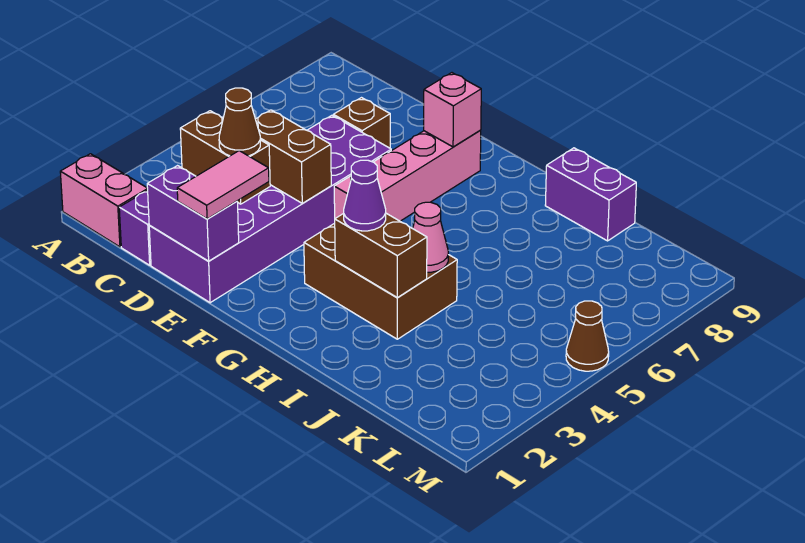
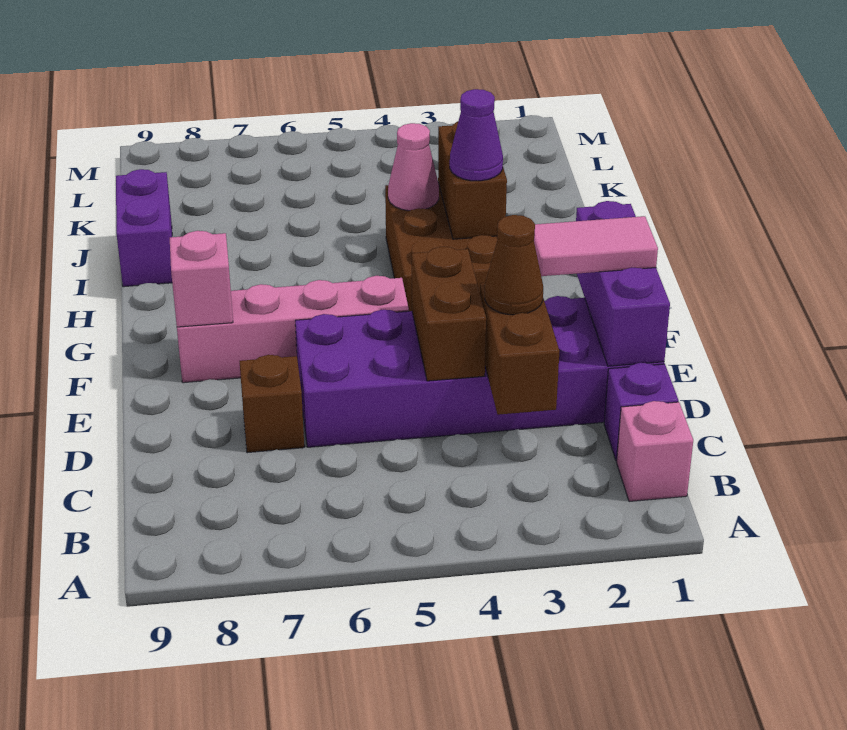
pink brick A1:B1 level 1 -> pink brick B1 level 1
purple brick D1:E1 level 2 -> purple brick D1:F1 level 2
brown cone M5 level 1 -> none

